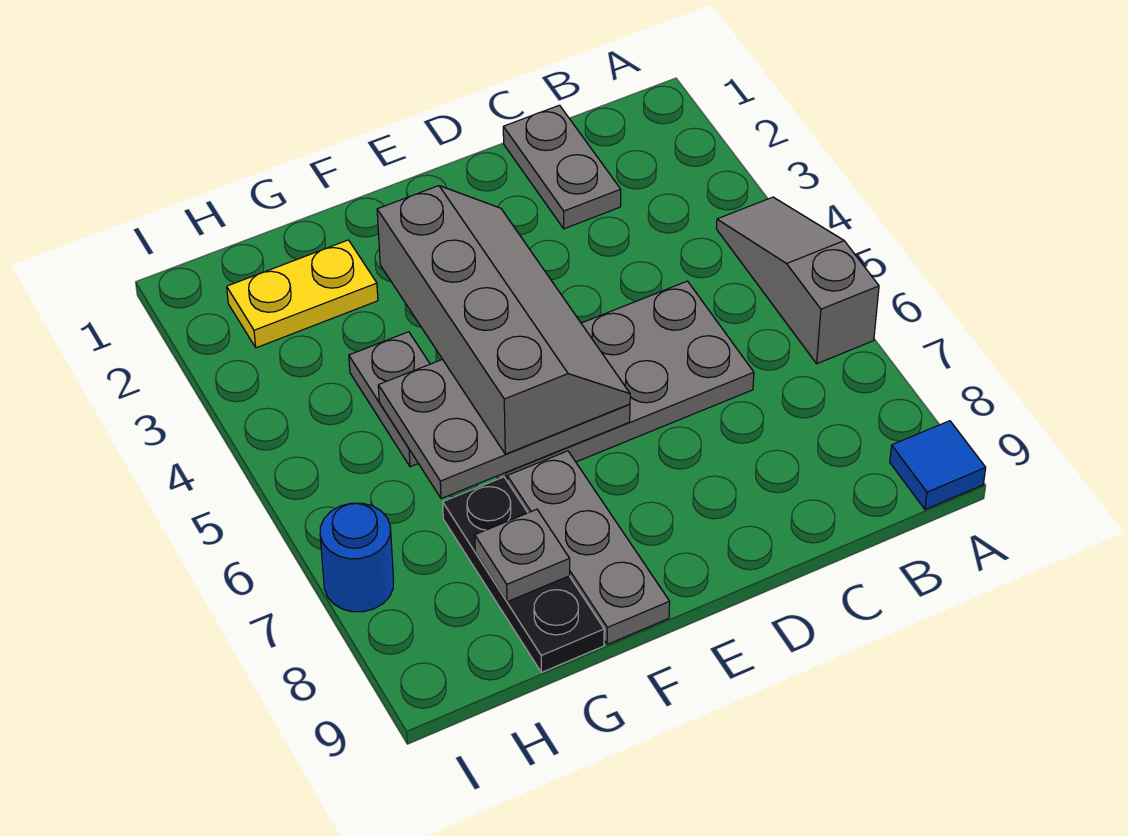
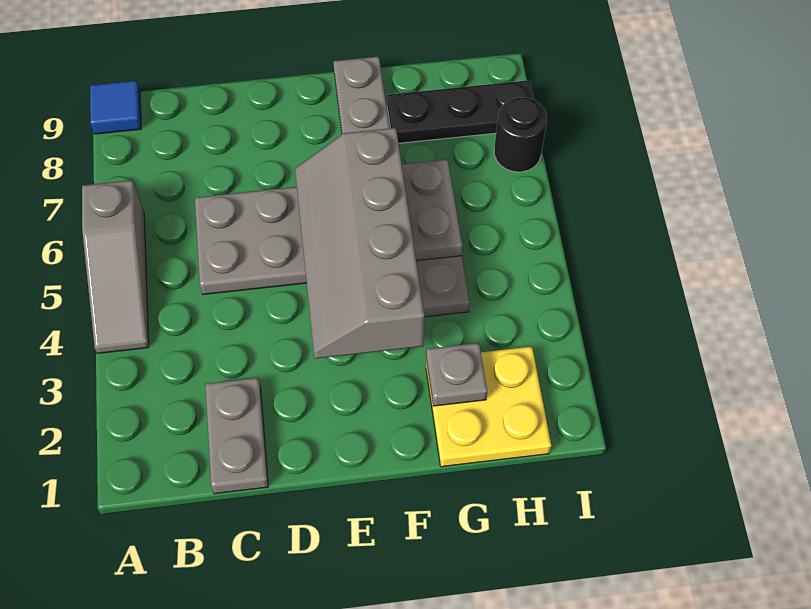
yellow plate G2:H2 level 1 -> yellow plate G1:H2 level 1
black plate G7:G9 level 1 -> black plate G8:I8 level 1
grey plate G8 level 2 -> grey plate G2 level 2
blue round brick I7 level 1 -> black round brick I7 level 1

